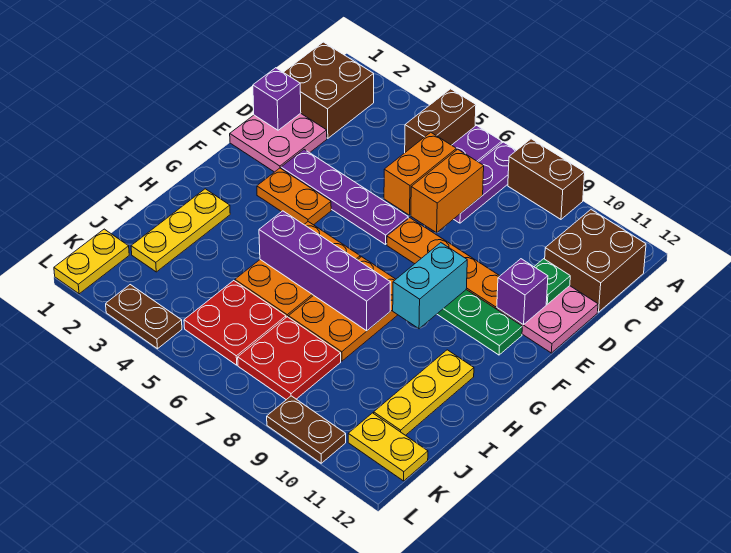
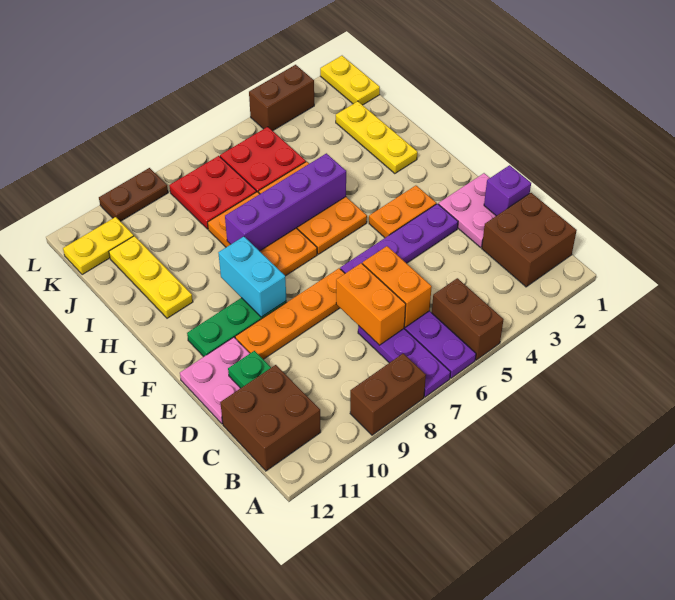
purple brick E11 level 2 -> none
brown plate L3:L4 level 1 -> brown brick L3:L4 level 1

